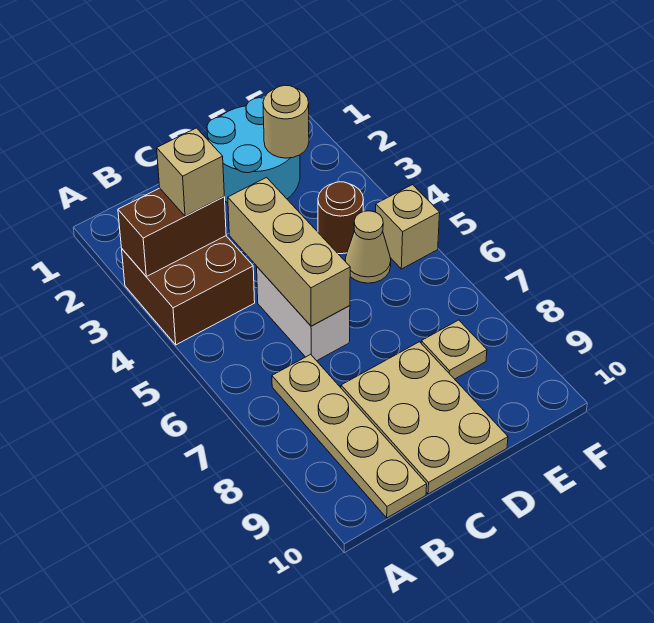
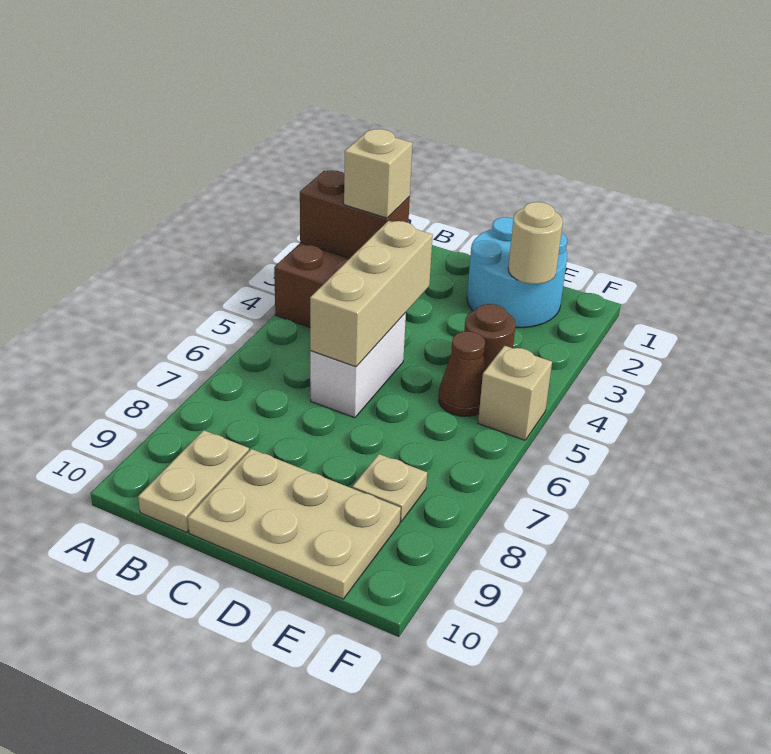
tan plate B7:B10 level 1 -> tan plate B9:B10 level 1
tan plate C8:D10 level 1 -> tan plate C9:E10 level 1
tan cone E5 level 1 -> brown cone E5 level 1

